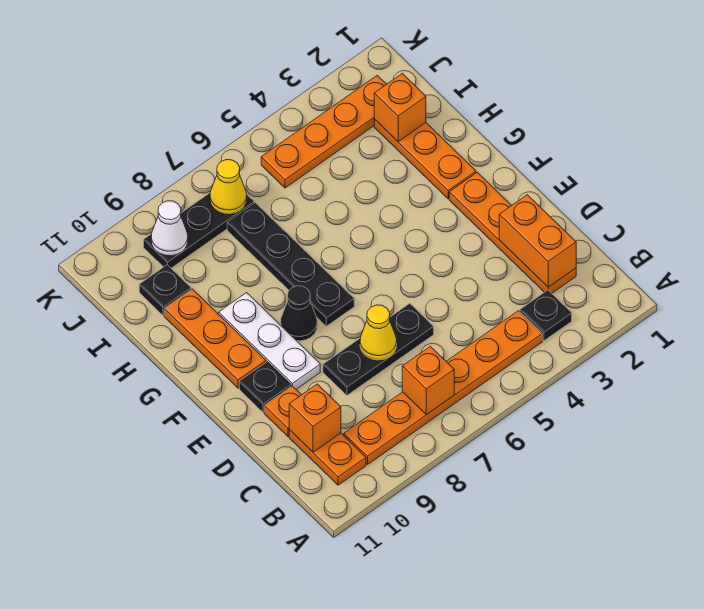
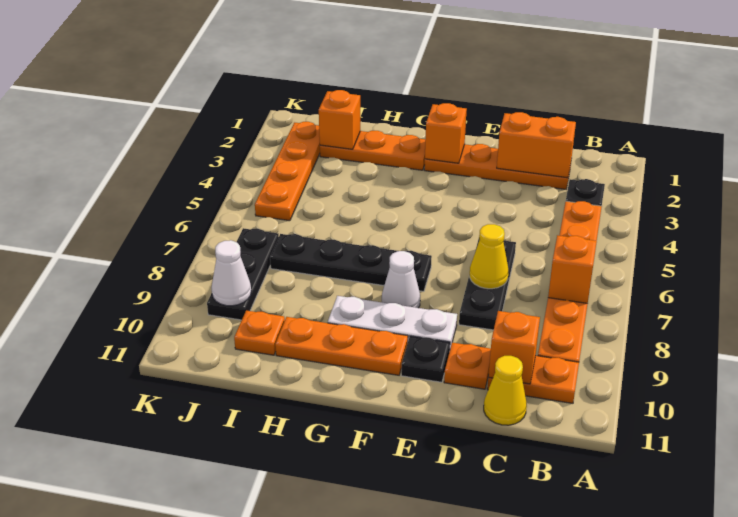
none -> orange brick F2 level 2
black cone F8 level 1 -> white cone F8 level 1
black plate I10 level 1 -> orange plate I10 level 1
yellow cone J7 level 2 -> yellow cone C11 level 1

